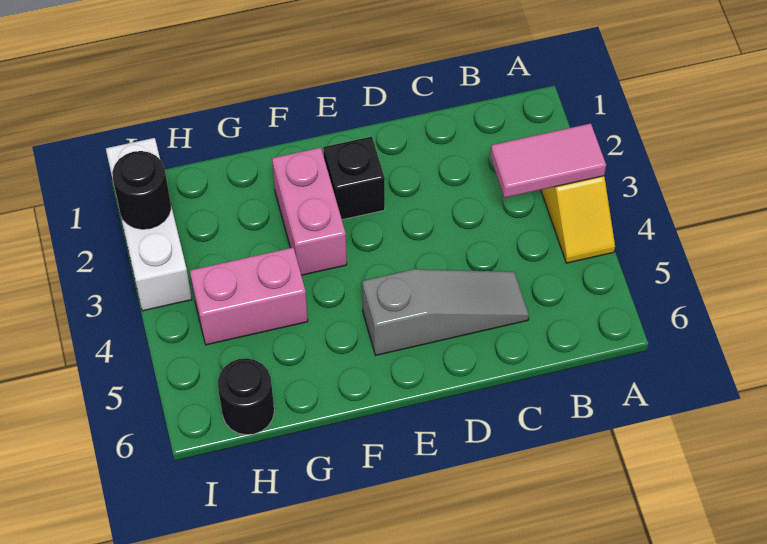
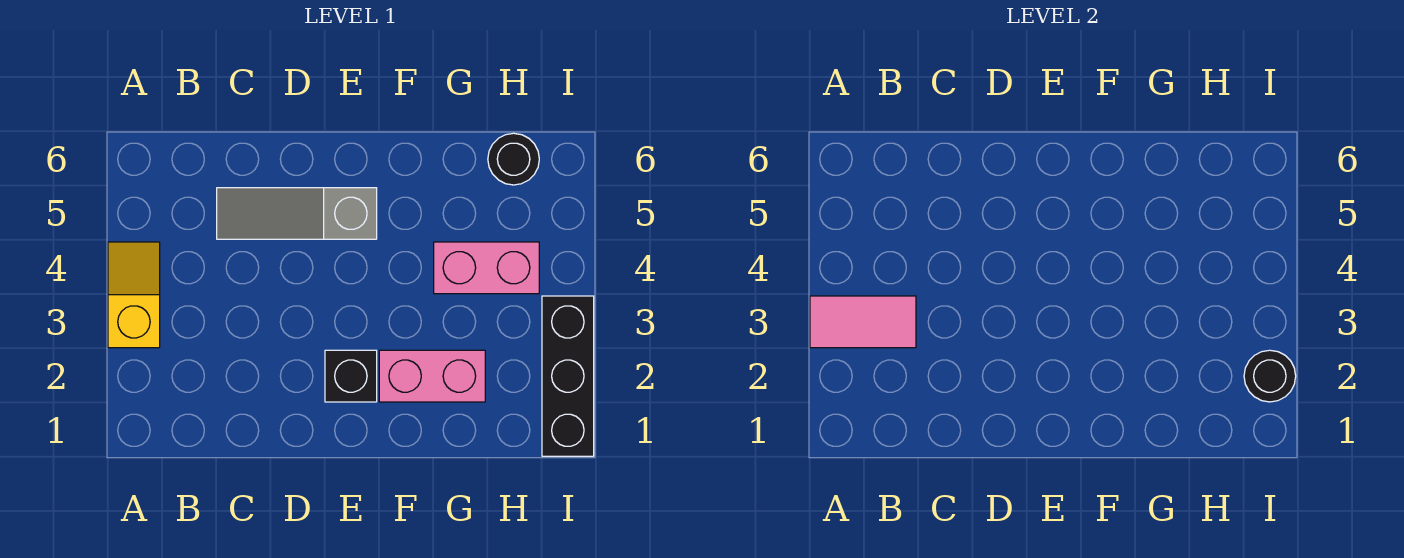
pink brick F2:F3 level 1 -> pink brick F2:G2 level 1
white brick I1:I3 level 1 -> black brick I1:I3 level 1

